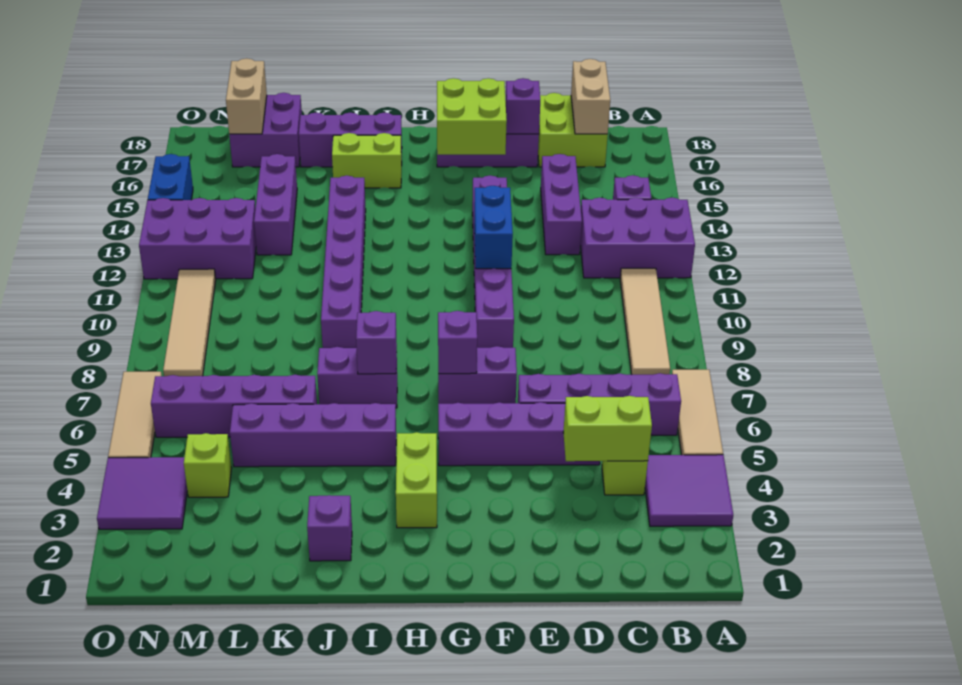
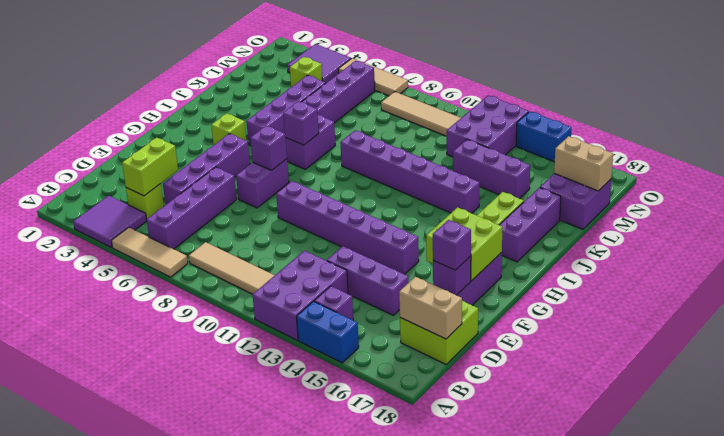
blue brick F11:F12 level 2 -> blue brick A14:A15 level 1
lime brick H3:H4 level 1 -> lime brick H4 level 1
purple brick J2 level 1 -> purple brick E17 level 3

